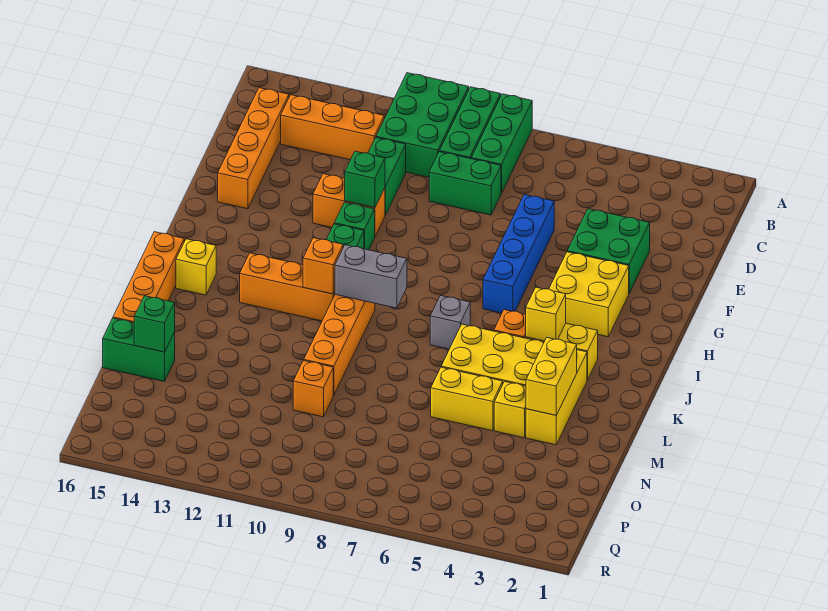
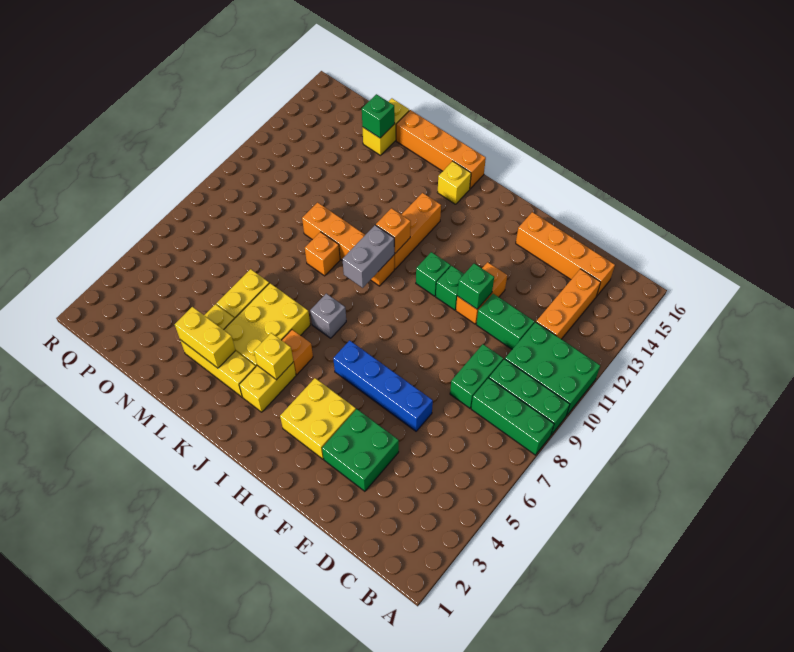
orange brick N10 level 1 -> orange brick L9 level 1
green brick N15:N16 level 1 -> yellow brick N15:N16 level 1

